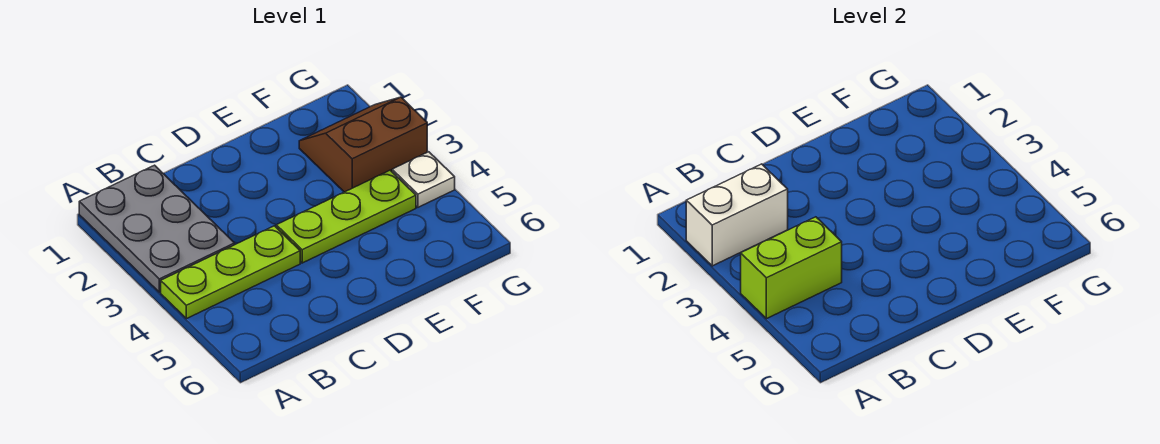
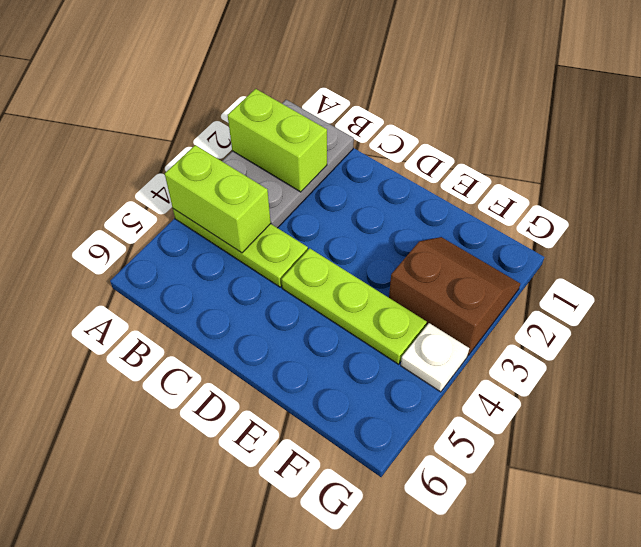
white brick A2:B2 level 2 -> lime brick A2:B2 level 2

